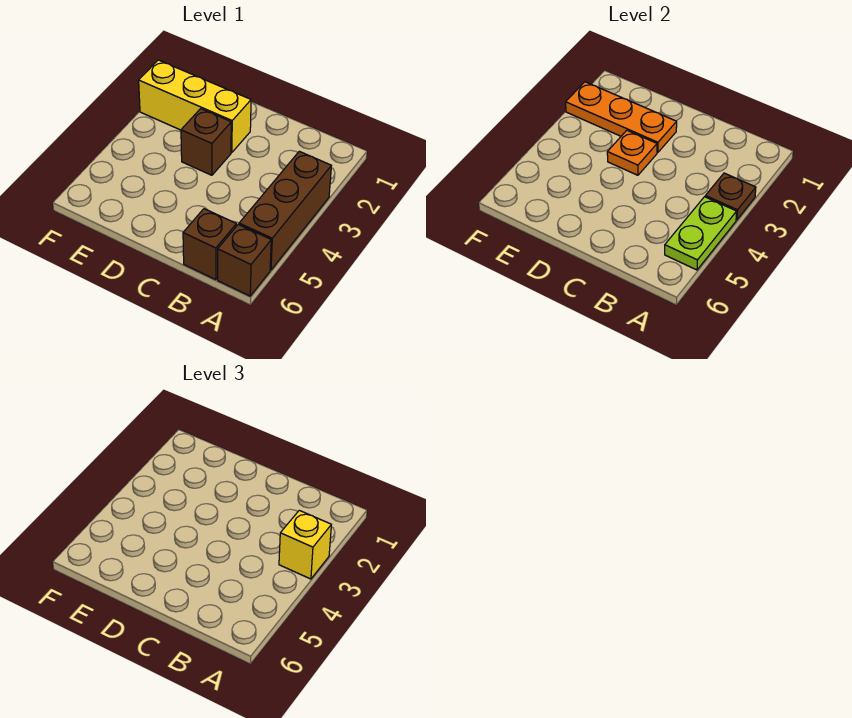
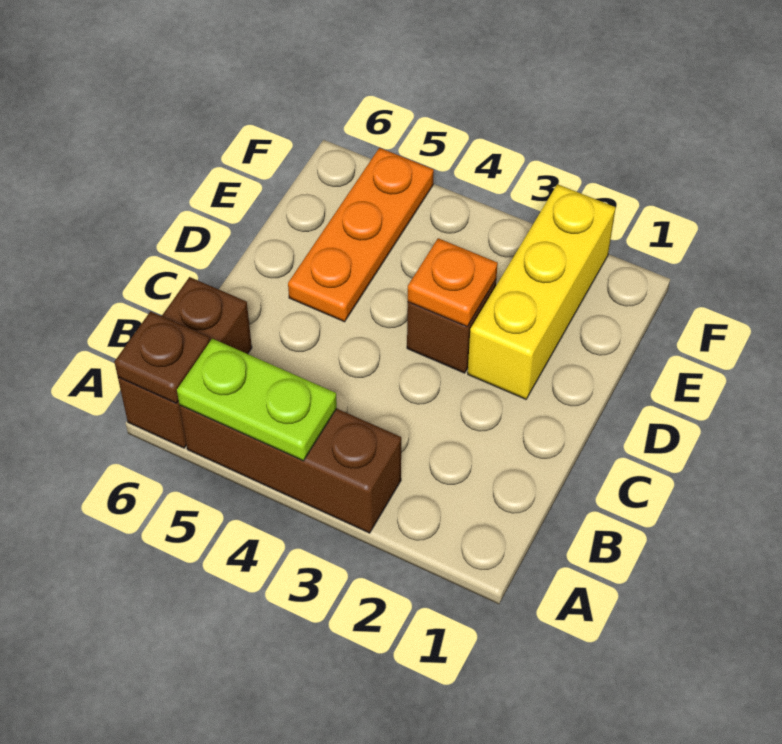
brown plate A3 level 2 -> brown plate A6 level 2
yellow brick A3 level 3 -> none
orange plate D2:F2 level 2 -> orange plate D5:F5 level 1

